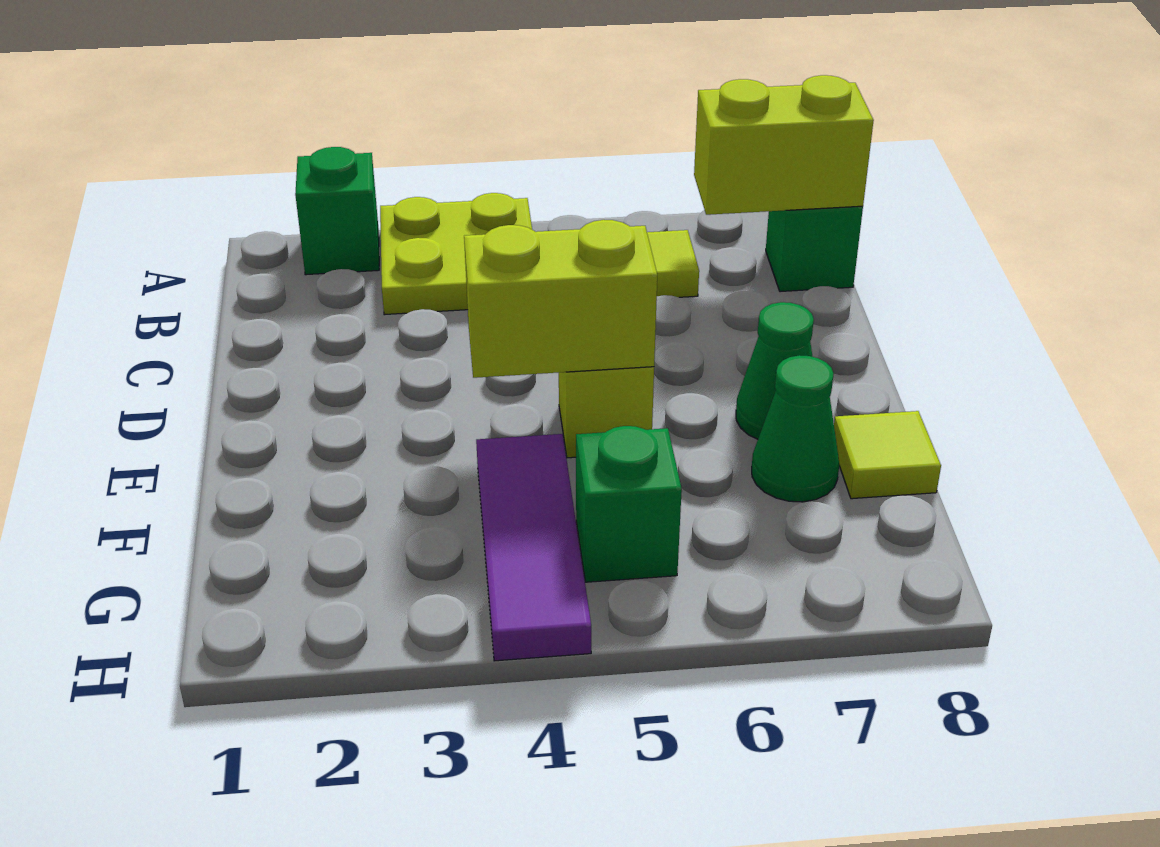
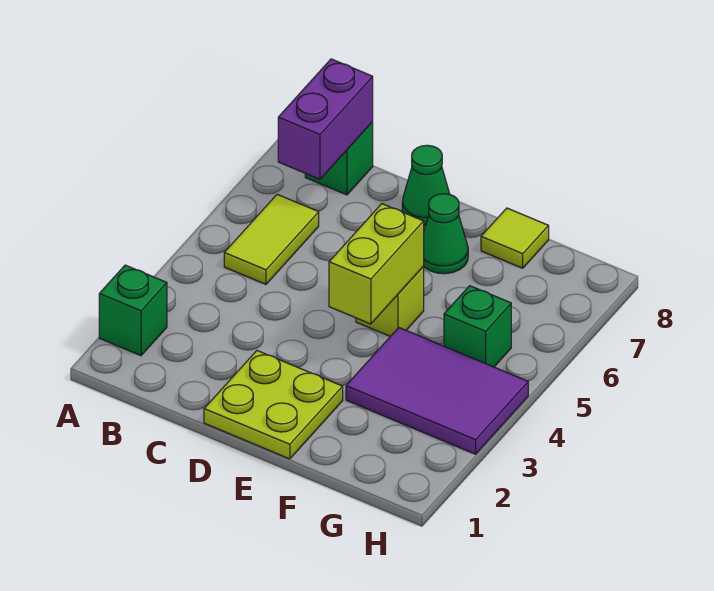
lime plate A3:B4 level 1 -> lime plate D1:E2 level 1
lime brick B7:B8 level 2 -> purple brick B7:B8 level 2
purple tile F4:H4 level 1 -> purple tile F3:H4 level 1
green cone F7 level 1 -> green cone D8 level 1

